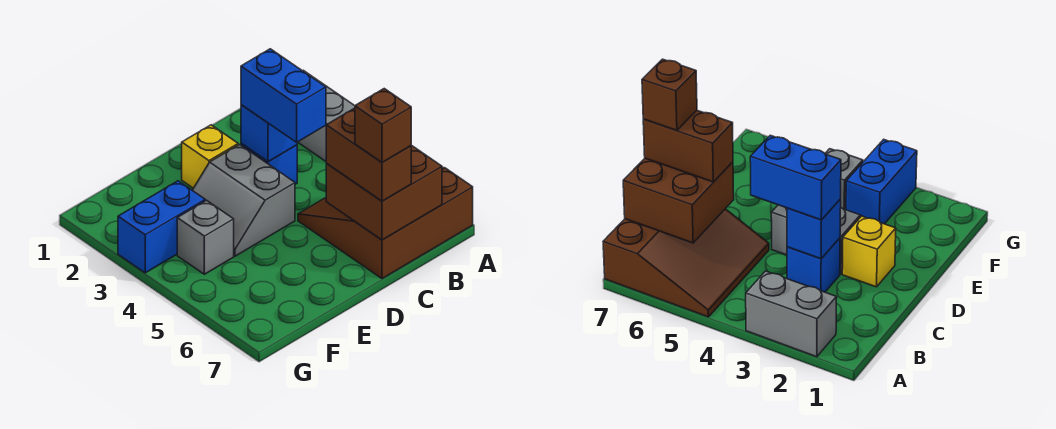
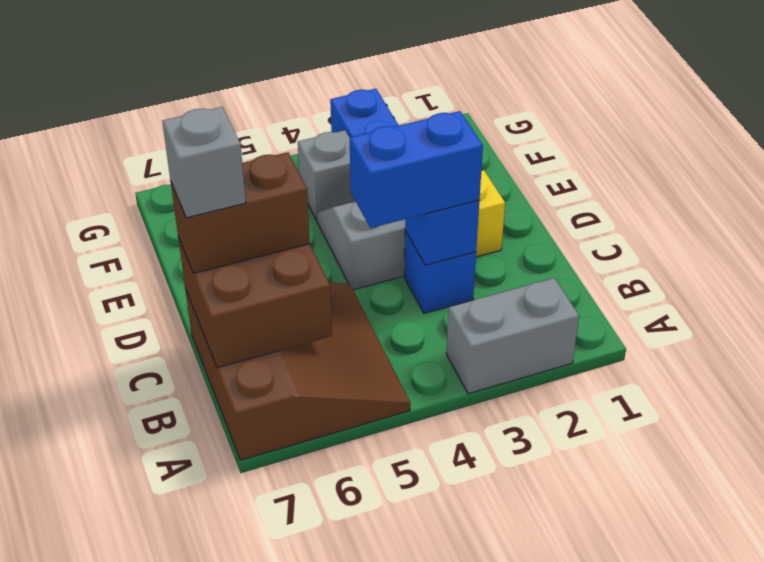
brown brick C7 level 4 -> grey brick C7 level 4

